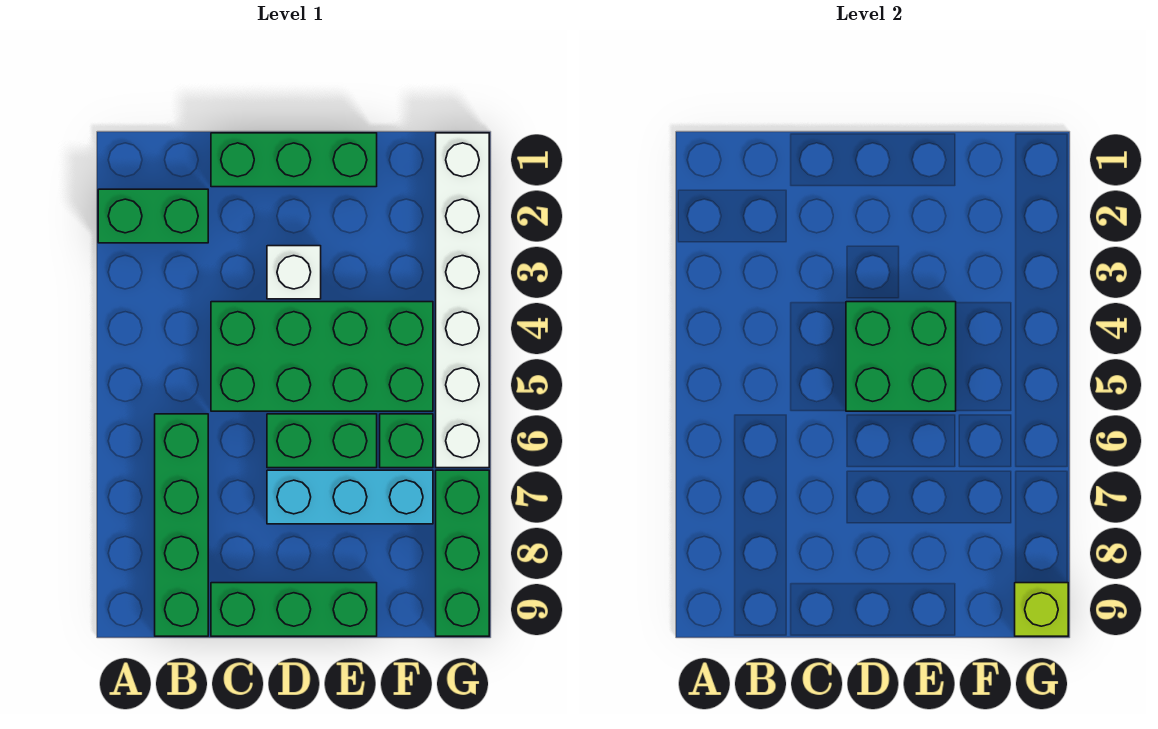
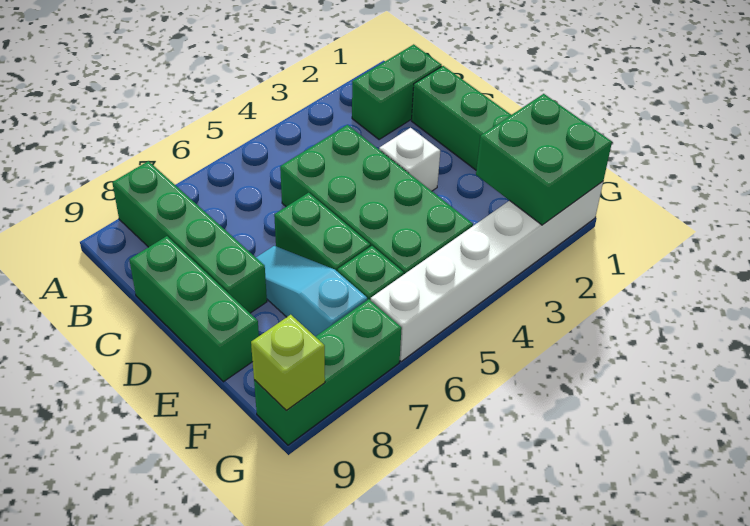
green brick A2:B2 level 1 -> green brick B1:B2 level 1
green brick B6:B9 level 1 -> green brick A8:D8 level 1
green brick D4:E5 level 2 -> green brick F1:G2 level 2
cyan brick D7:F7 level 1 -> cyan slope D7:F7 level 1 top F

